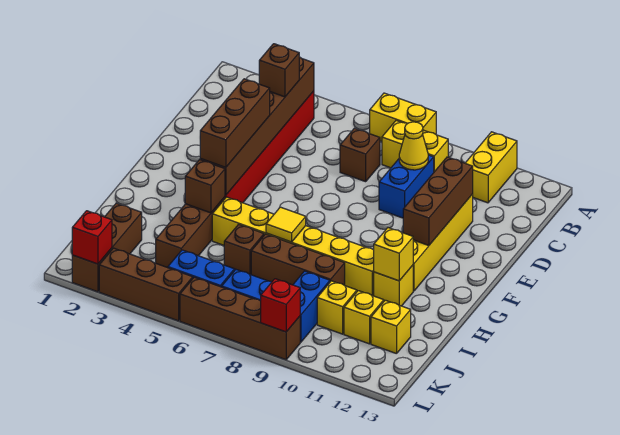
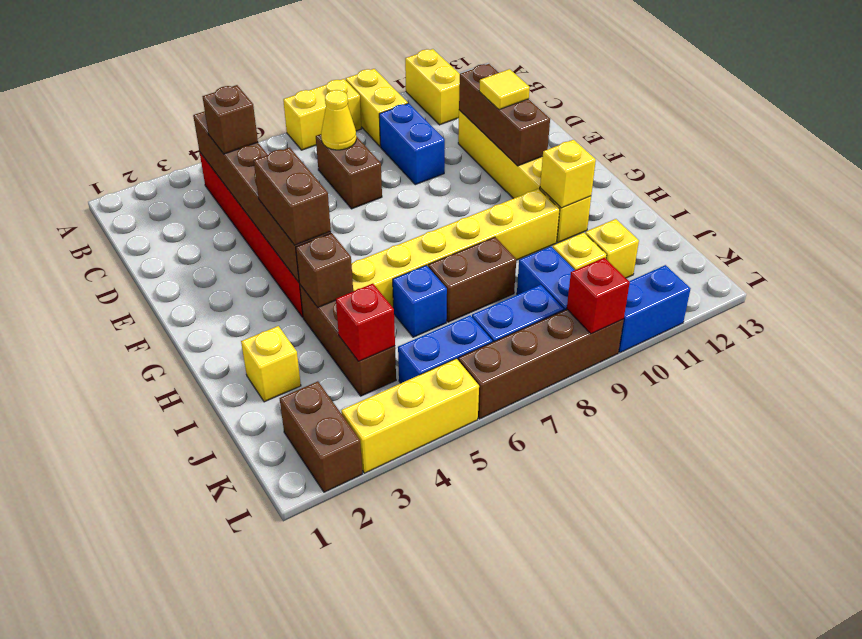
yellow brick B8:B9 level 1 -> yellow brick A9:B9 level 1
brown brick C7 level 1 -> brown brick C7:D7 level 1
yellow cone C9 level 2 -> yellow cone C7 level 2
brown brick E4:G4 level 3 -> brown brick F4:G4 level 3
yellow tile H7 level 2 -> yellow tile E11 level 3
brown brick I6 level 1 -> blue brick I6 level 1
brown brick I7:I9 level 1 -> brown brick I7:I8 level 1
brown brick J2:L2 level 1 -> brown brick K2:L2 level 1
yellow brick J12 level 1 -> yellow brick I2 level 1
red brick L2 level 2 -> red brick J4 level 2
brown brick L3:L5 level 1 -> yellow brick L3:L5 level 1
none -> blue brick L10:L11 level 1

